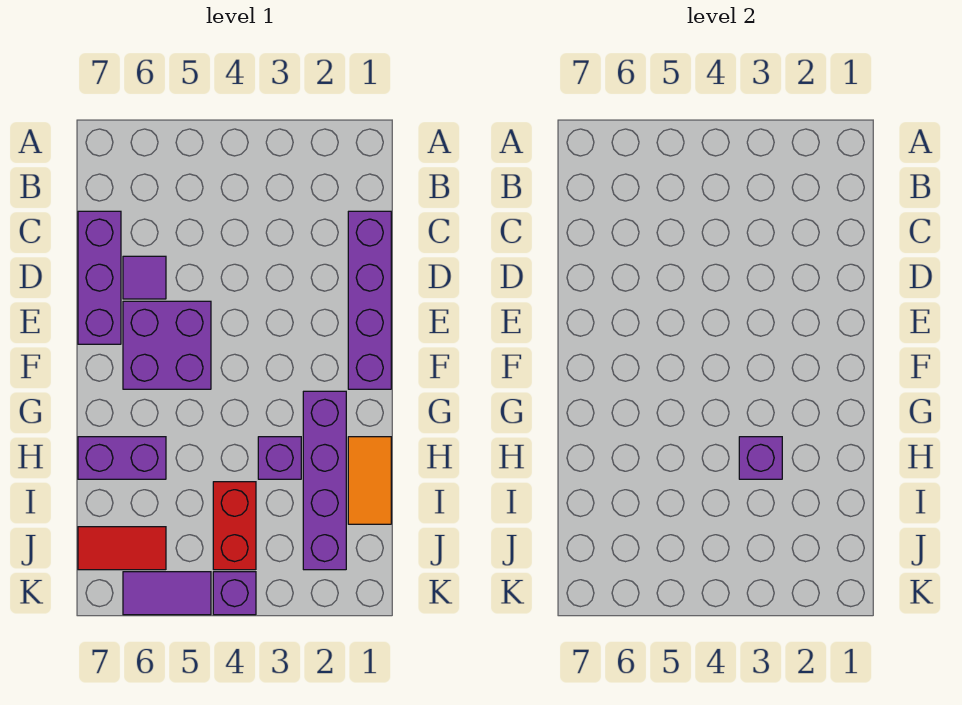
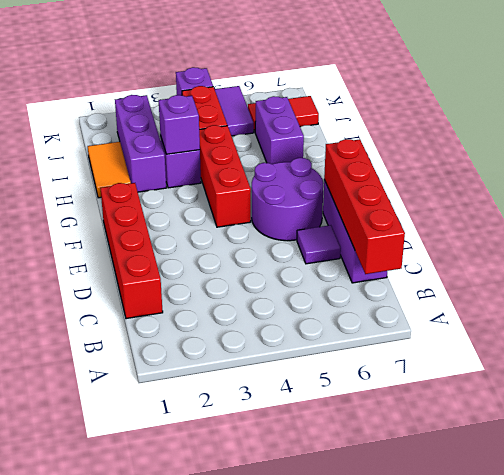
none -> red brick B7:E7 level 2
purple brick C1:F1 level 1 -> red brick C1:F1 level 1
purple brick E5:F6 level 1 -> purple round brick E5:F6 level 1
none -> red brick F4:H4 level 1
purple brick G2:J2 level 1 -> purple brick H2:J2 level 1
purple brick H6:H7 level 1 -> purple brick H6:I6 level 1
purple tile K5:K6 level 1 -> purple tile J5:K5 level 1

